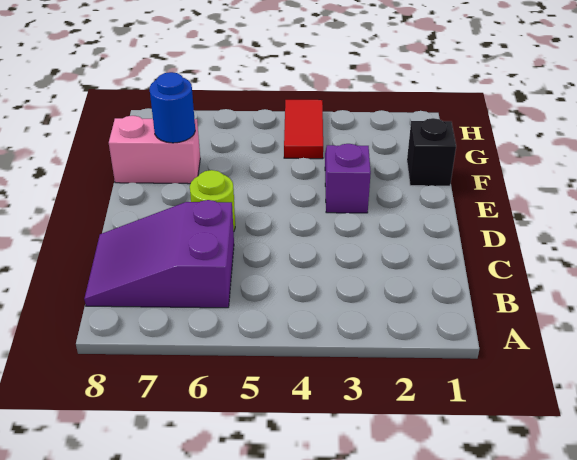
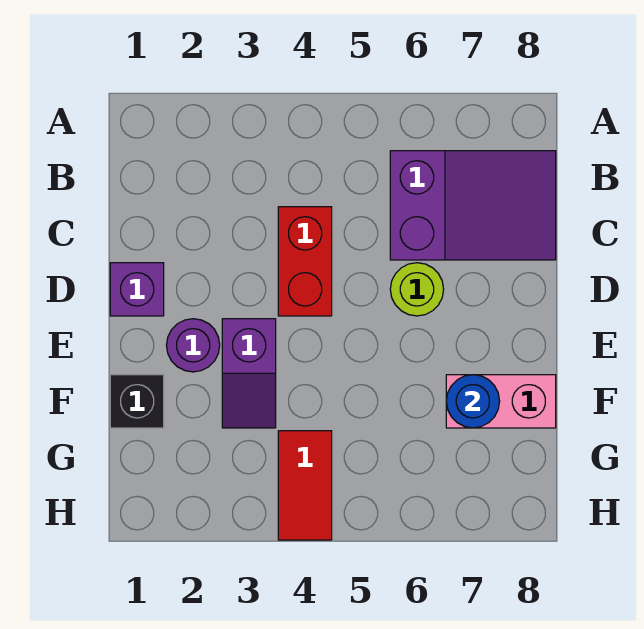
none -> red brick C4:D4 level 1
none -> purple brick D1 level 1
none -> purple round brick E2 level 1

